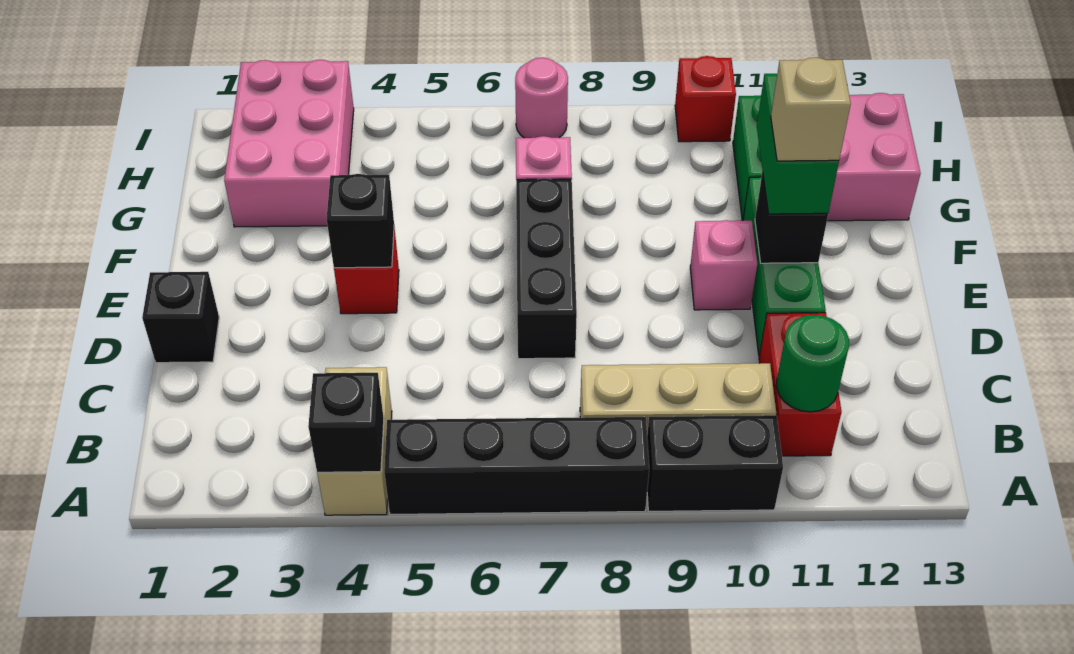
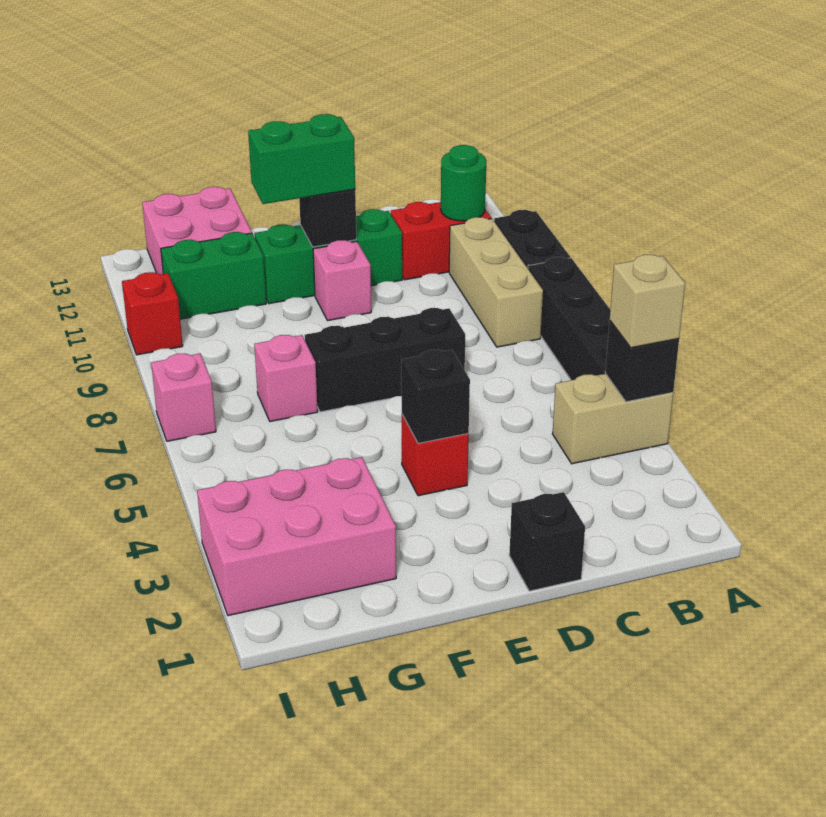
tan brick E11 level 4 -> tan brick A4 level 3
pink round brick I7 level 1 -> pink brick I7 level 1

